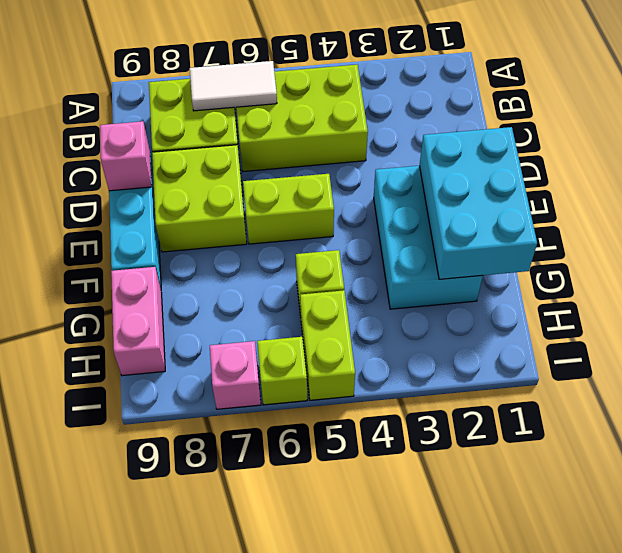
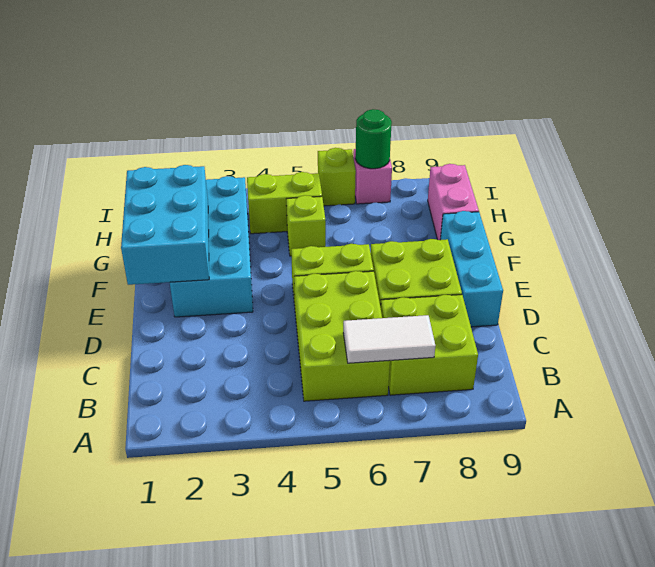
lime brick B4:C6 level 1 -> lime brick B5:D6 level 1
pink brick D9 level 2 -> none
cyan brick E2:G3 level 1 -> cyan brick E2:H3 level 1
lime brick H5:I5 level 1 -> lime brick H4:H5 level 1
none -> green round brick I7 level 2

